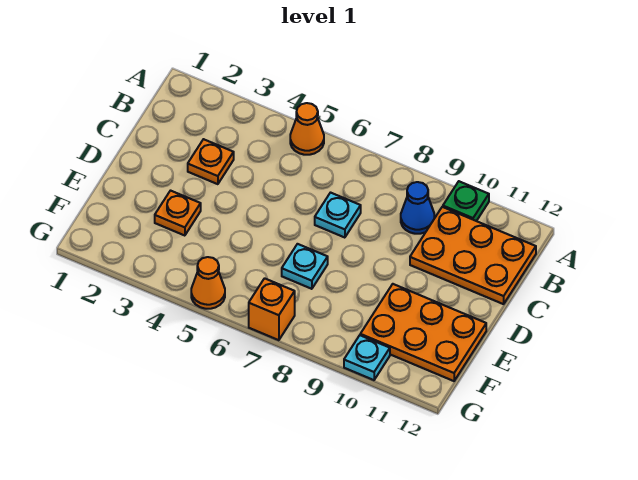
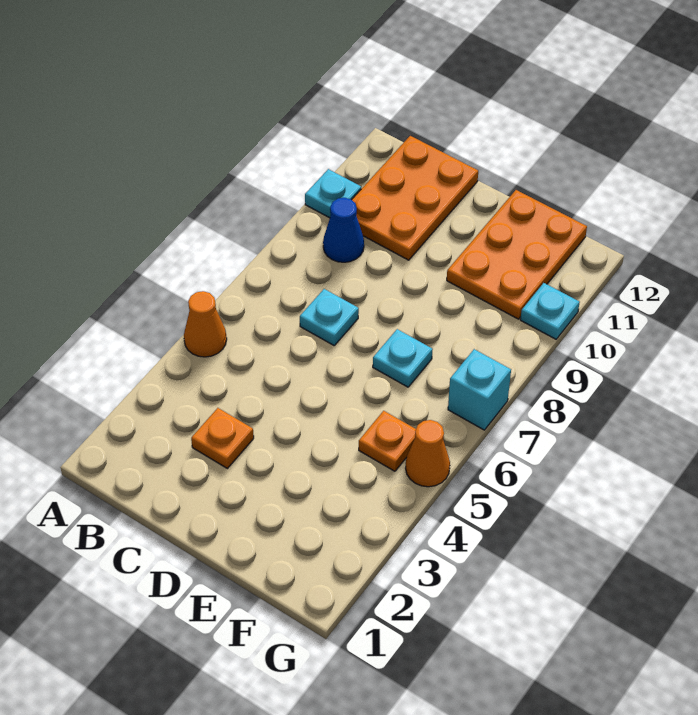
green plate A10 level 1 -> cyan plate A10 level 1
orange plate E3 level 1 -> orange plate F5 level 1
orange brick G7 level 1 -> cyan brick G7 level 1

